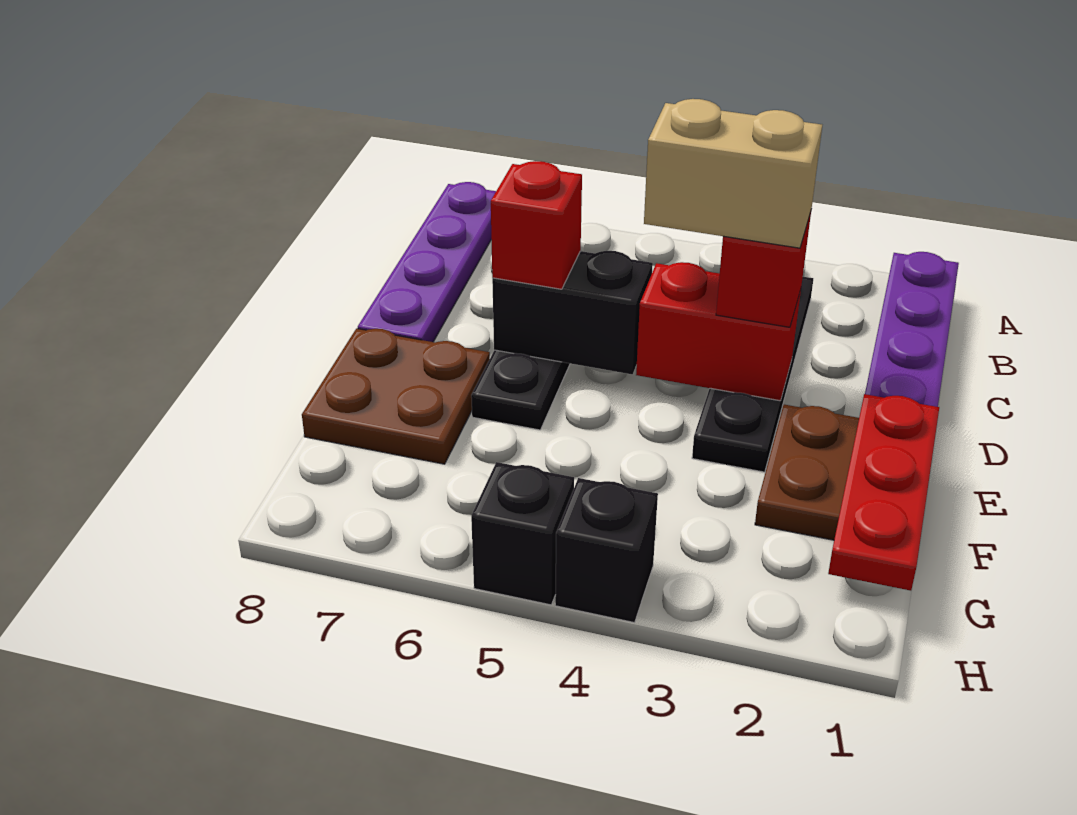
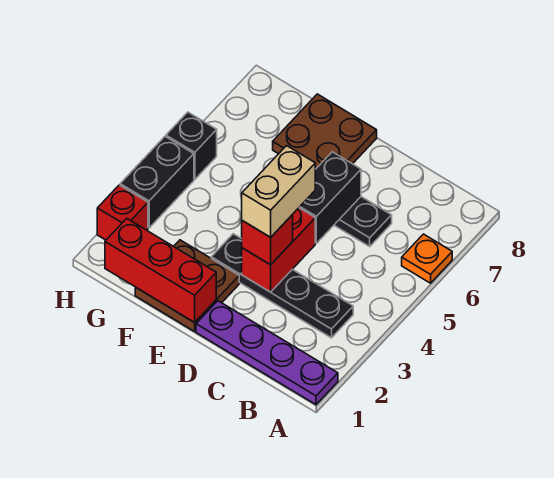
none -> orange plate A6 level 1
purple plate A8:D8 level 1 -> none
red brick D6 level 3 -> red brick H2 level 1
red plate E1:G1 level 2 -> red brick E1:G1 level 2
black brick H4 level 1 -> black brick H3:H4 level 1

